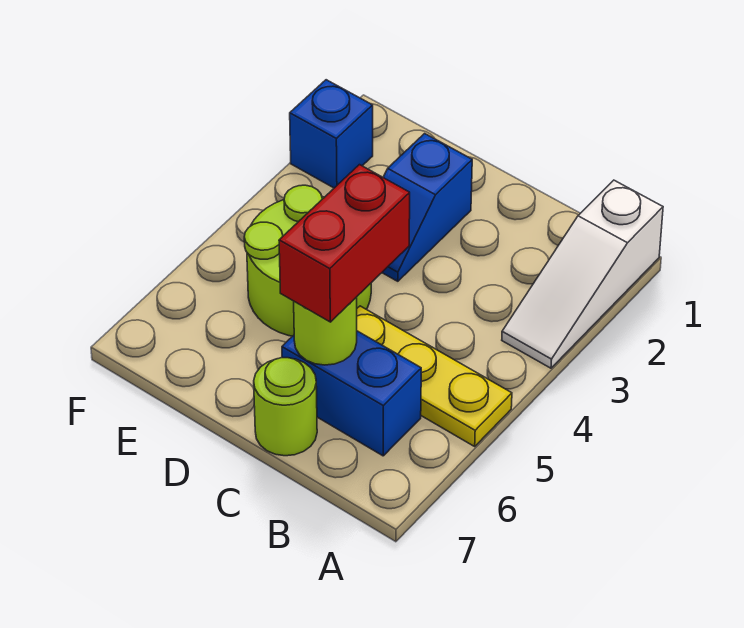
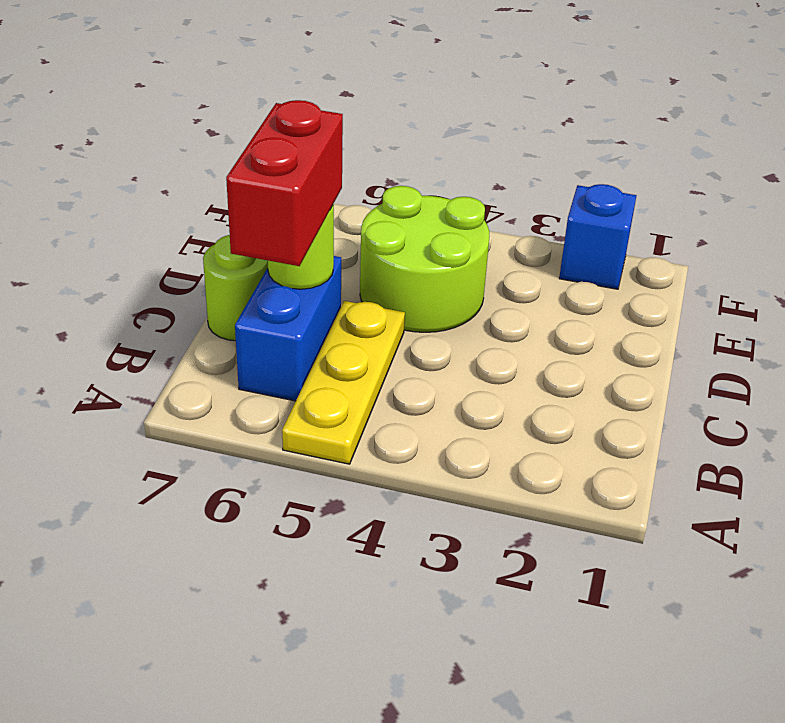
white slope A1:A3 level 1 top 1 -> none
red brick C5:C6 level 3 -> red brick B6:C6 level 3
blue slope D2:D3 level 1 top 2 -> none

